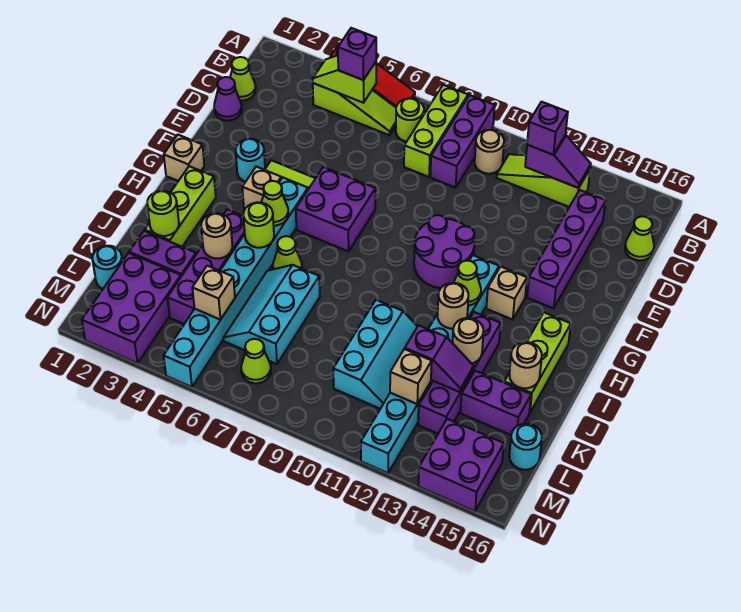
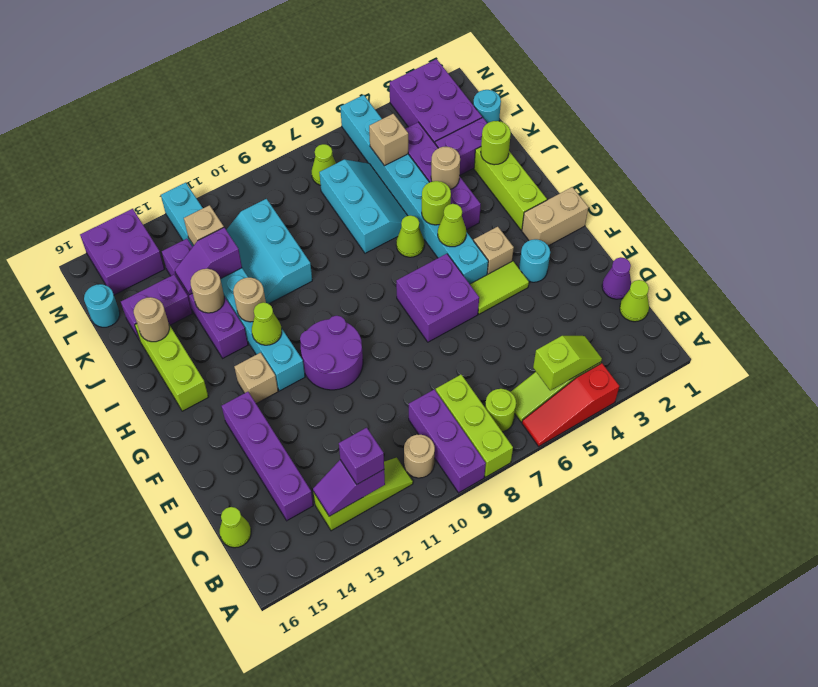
purple brick B5 level 3 -> none
tan brick G1 level 1 -> tan brick G1:G2 level 1

